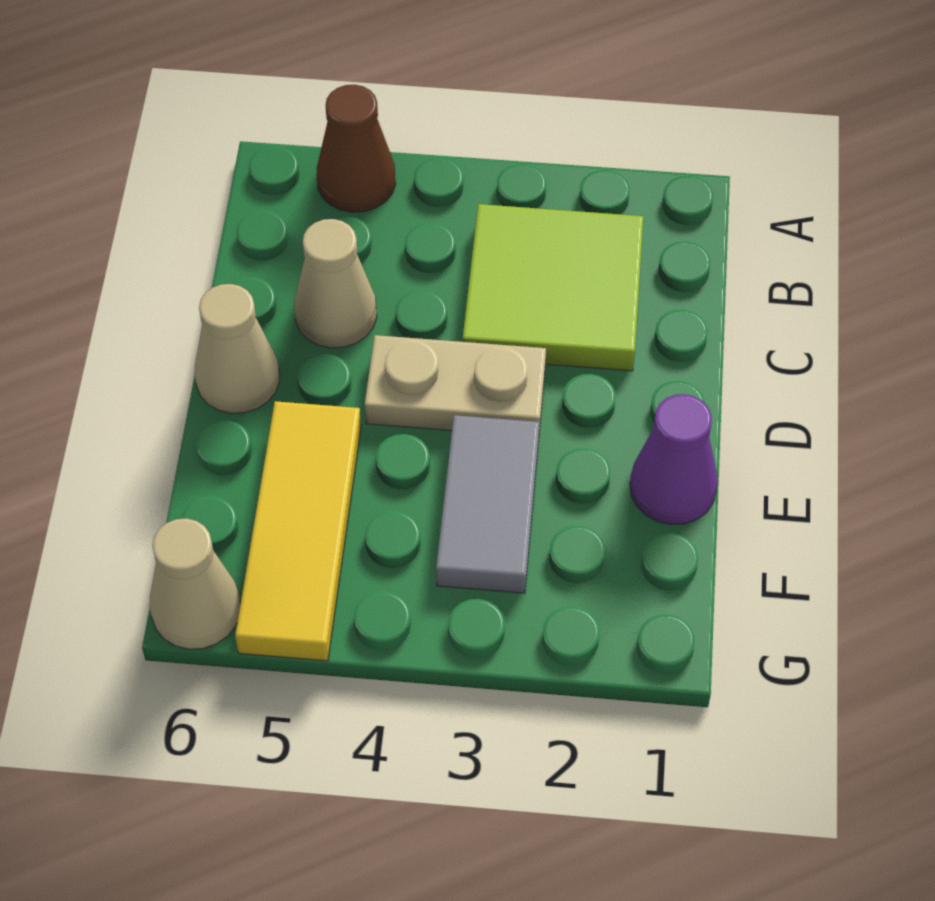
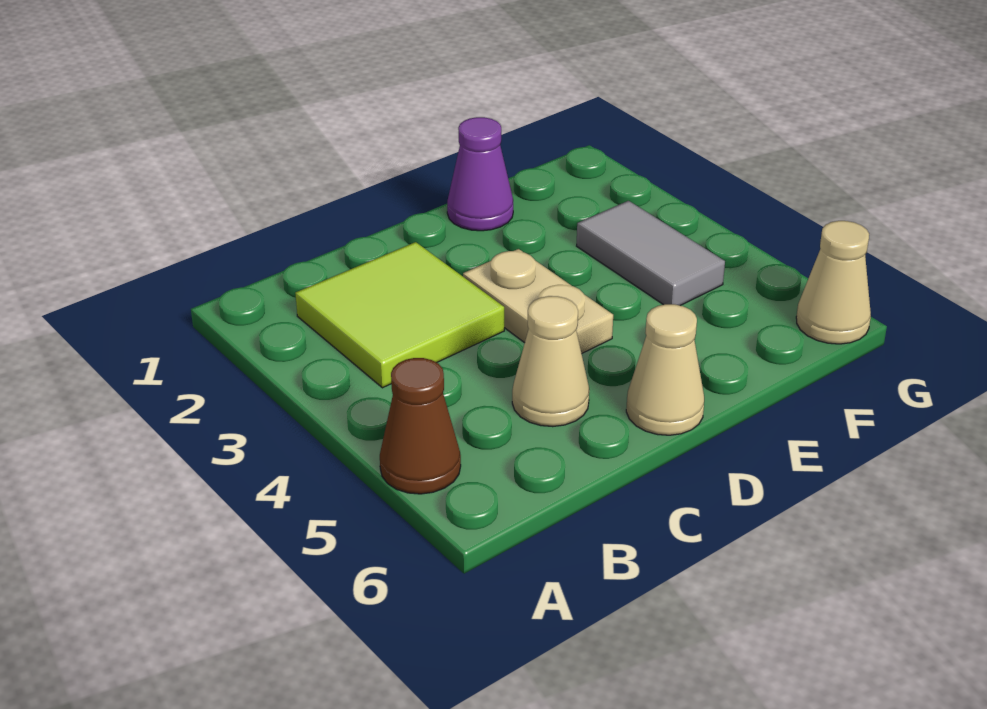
grey tile E3:F3 level 1 -> grey tile F3:F4 level 1
yellow tile E5:G5 level 1 -> none

